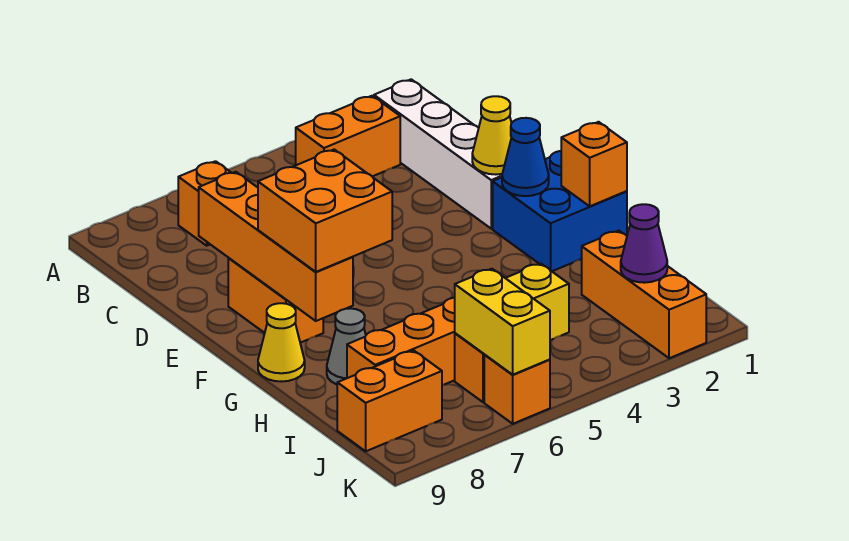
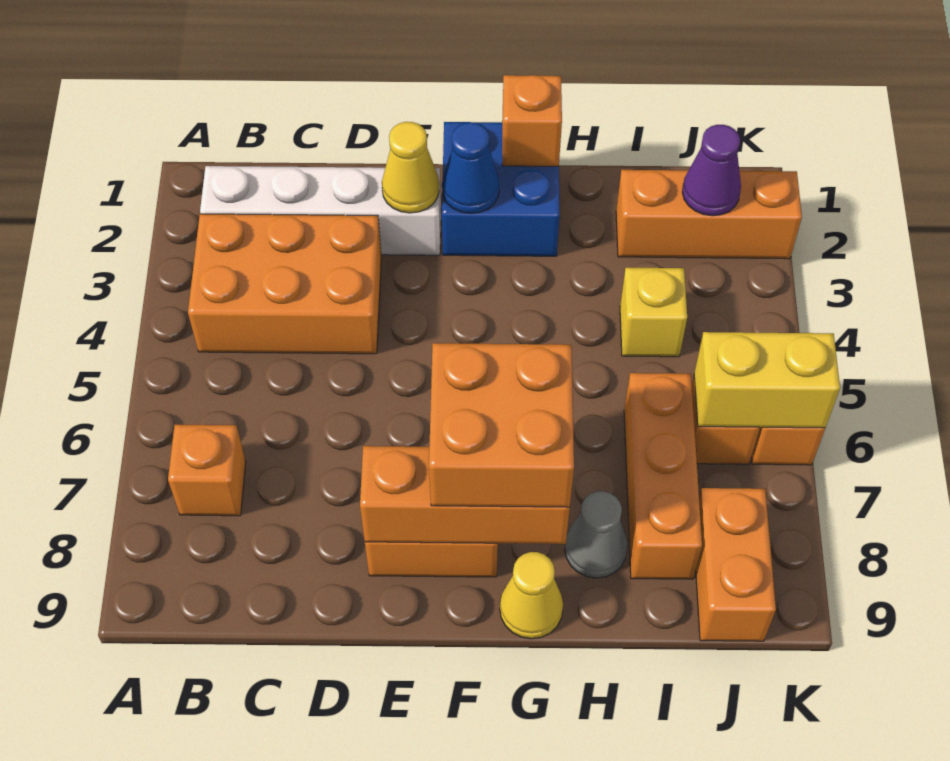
orange brick B3:B4 level 1 -> orange brick B3:D4 level 1
orange brick D8:G8 level 2 -> orange brick E8:G8 level 2

